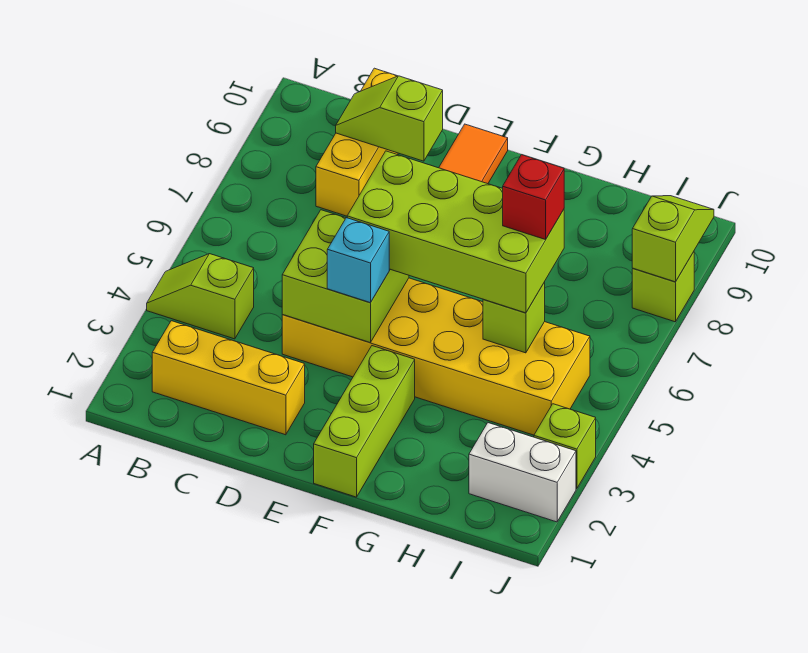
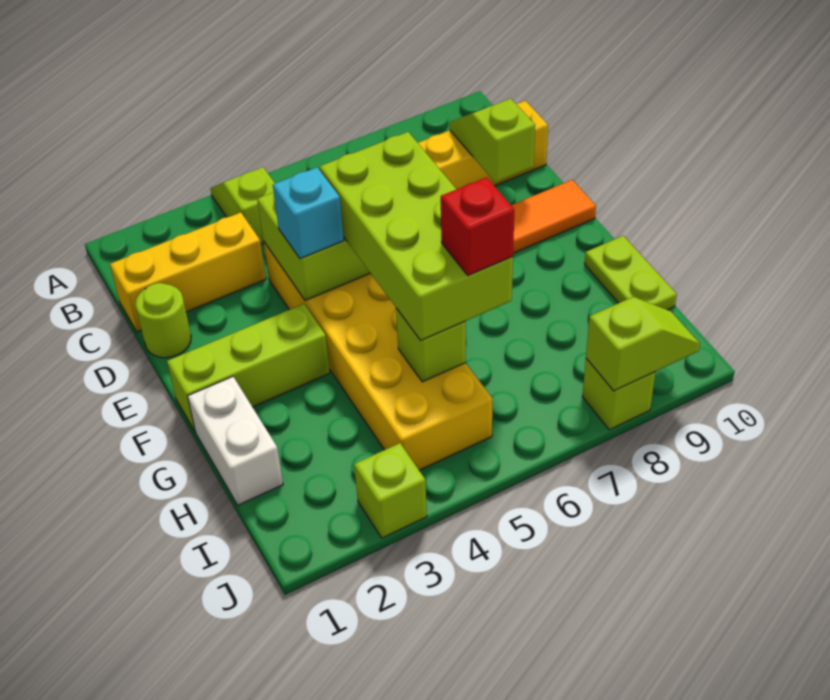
yellow brick B2:D2 level 1 -> yellow brick C1:C3 level 1
none -> lime round brick D1 level 1
none -> lime plate G10:H10 level 1
white brick I2:J2 level 1 -> white brick G1:H1 level 1

